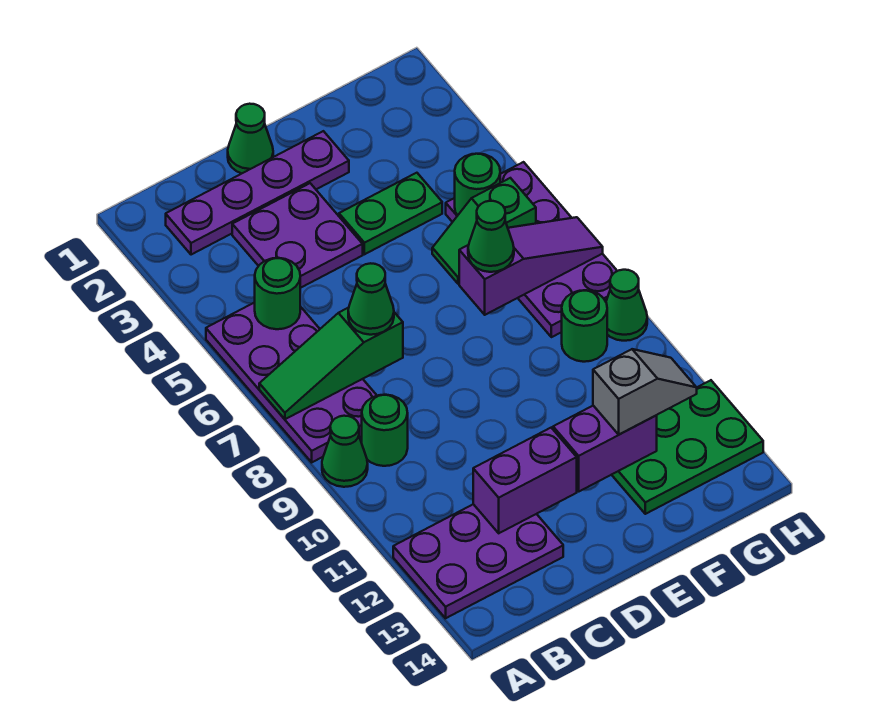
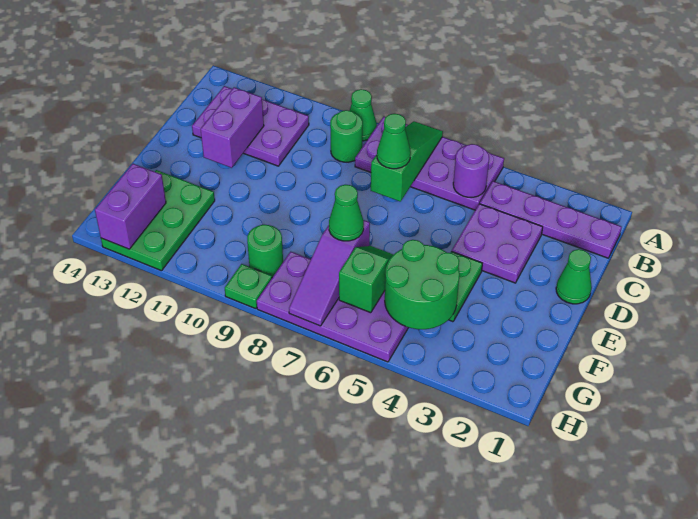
purple plate A12:C13 level 1 -> purple plate B11:C13 level 1
purple plate B2:E2 level 1 -> purple plate B1:B4 level 1
green round brick B5 level 2 -> purple round brick B5 level 2
purple brick E12:F12 level 2 -> purple brick G13:H13 level 2
grey slope F12:G12 level 3 top F -> none
green round brick G5 level 2 -> green round brick F4:G5 level 2
green cone H9 level 1 -> green plate H9 level 1

